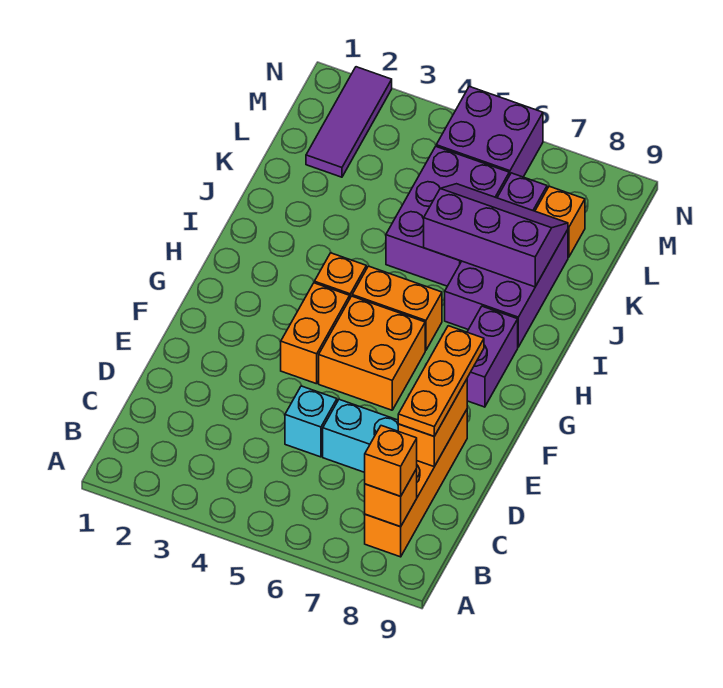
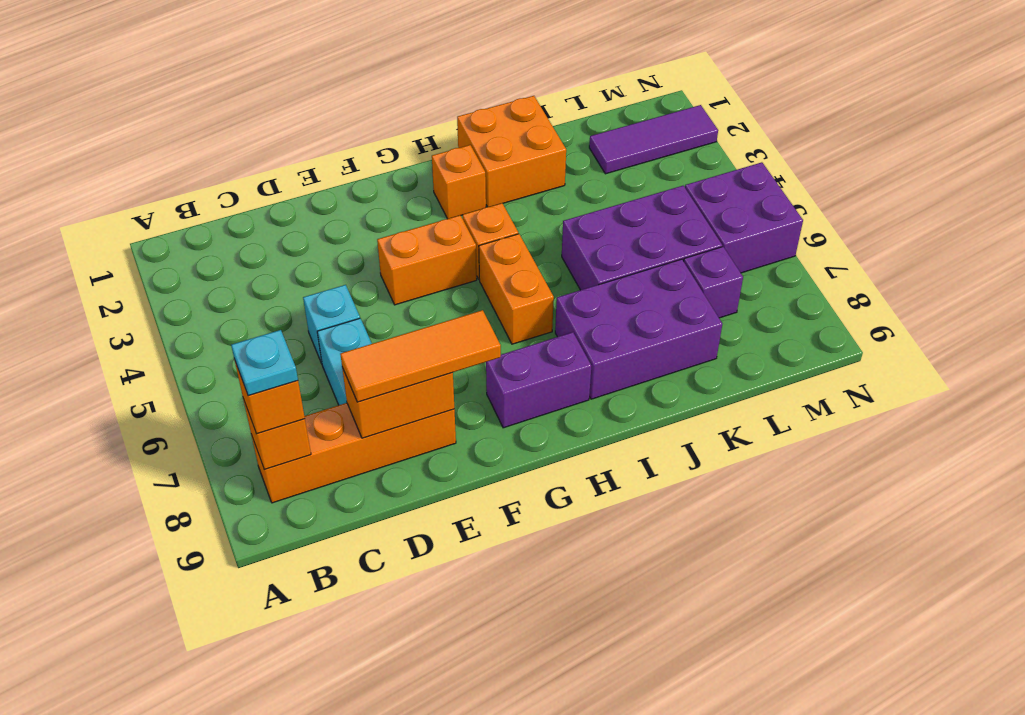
none -> cyan plate B8 level 4
orange plate D8:F8 level 3 -> orange tile D8:F8 level 3
orange brick F5:G6 level 1 -> orange brick I1:J2 level 1
purple slope J6:K8 level 2 top J -> none
orange brick L8 level 1 -> orange brick H2 level 1

